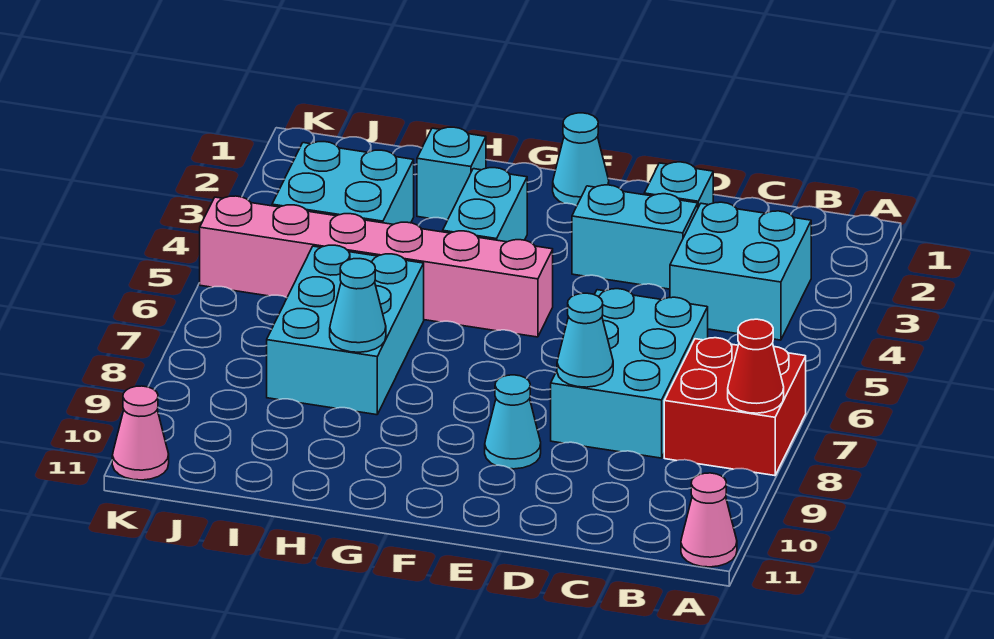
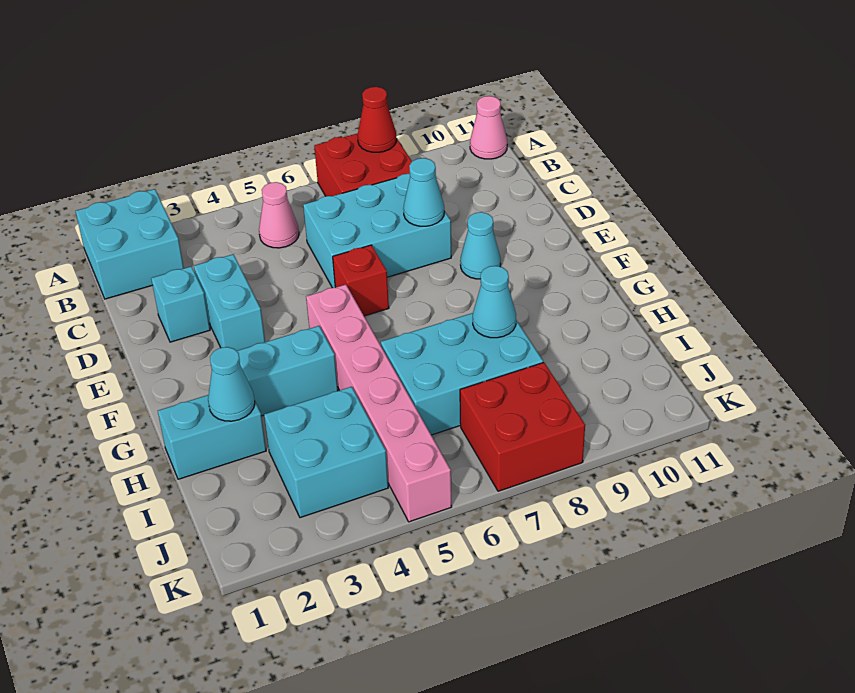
cyan brick B3:C4 level 1 -> cyan brick A1:B2 level 1
none -> red brick E6 level 1
cyan cone F1 level 1 -> cyan cone H2 level 2
cyan brick H2 level 1 -> cyan brick H1:H2 level 1
none -> red brick J7:K8 level 1
pink cone K11 level 1 -> pink cone B5 level 1

